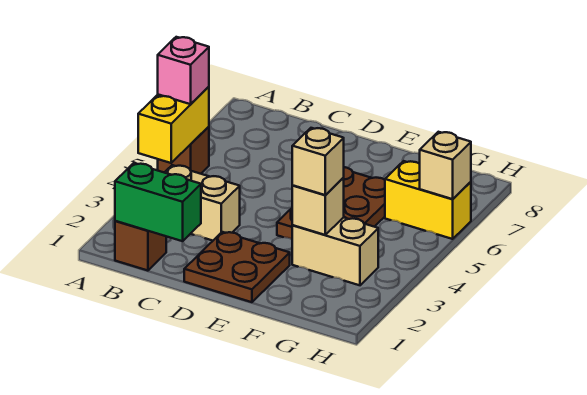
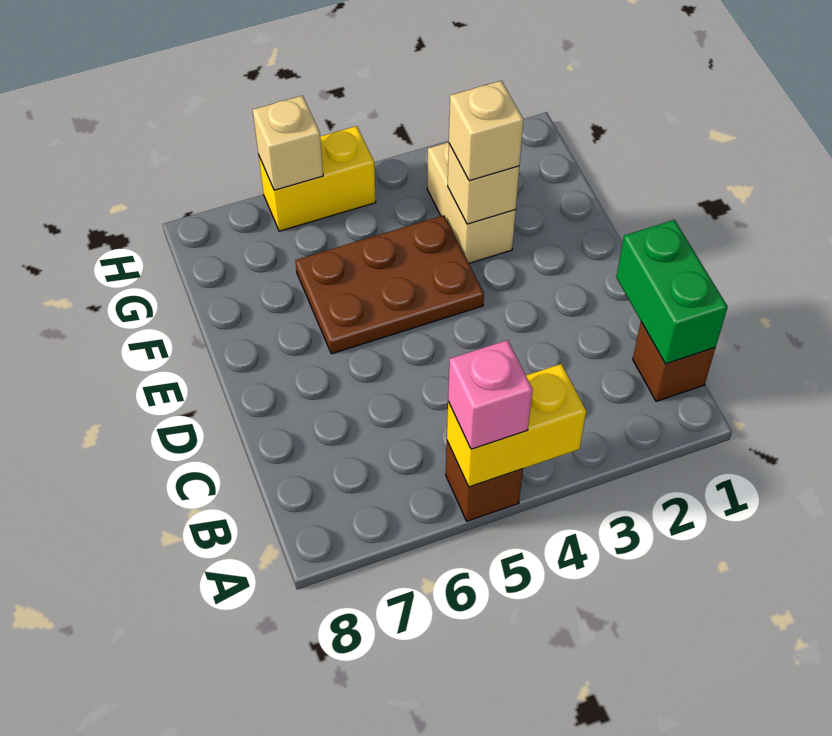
tan brick B3:C3 level 1 -> none
brown plate D1:E2 level 1 -> none
yellow brick G6:H6 level 1 -> yellow brick H5:H6 level 1

